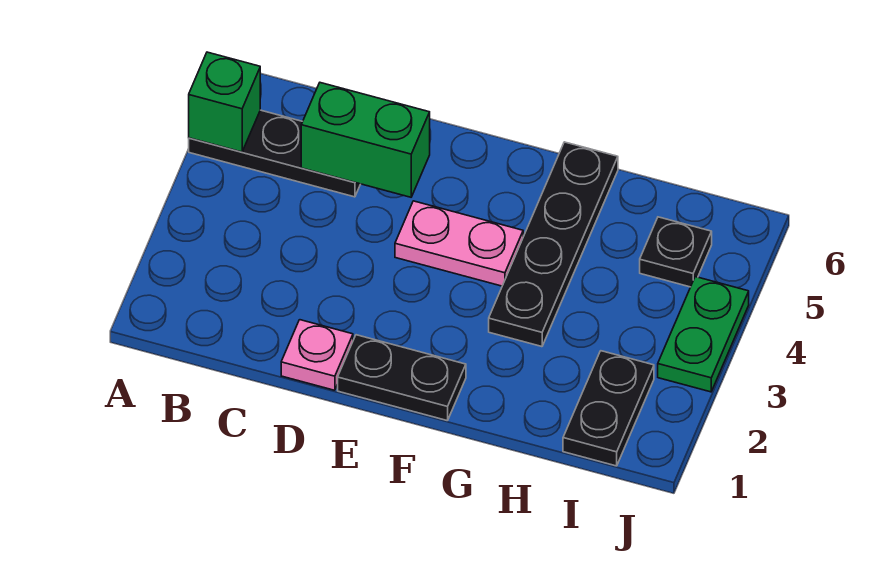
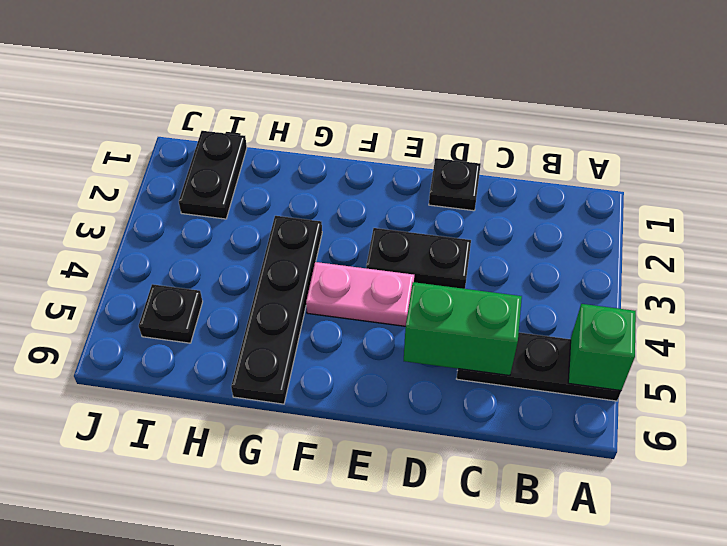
pink plate D1 level 1 -> black plate D1 level 1
black plate E1:F1 level 1 -> black plate D3:E3 level 1
green plate J3:J4 level 1 -> none

